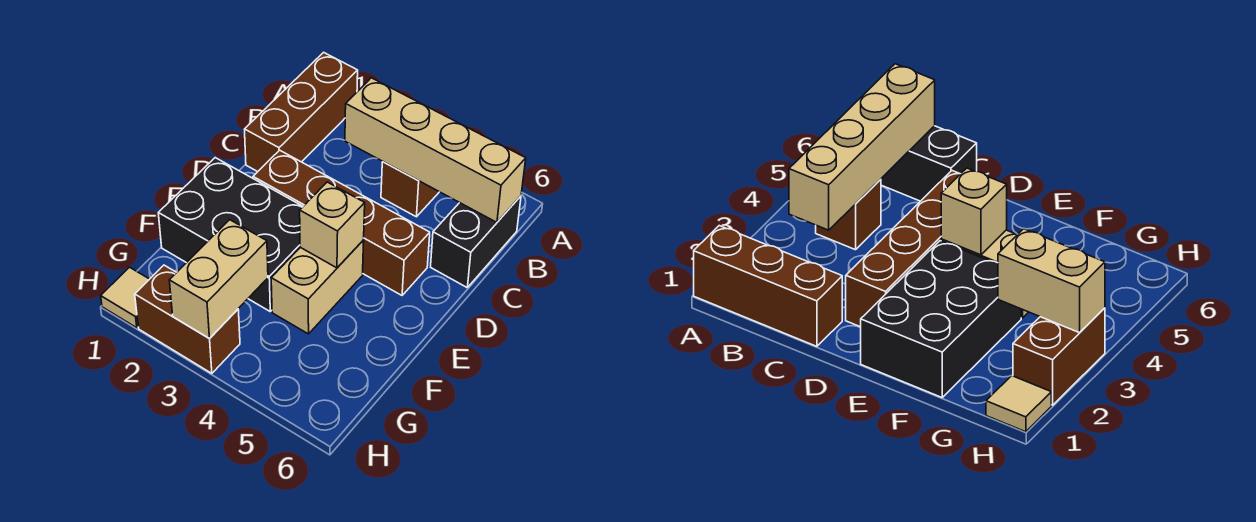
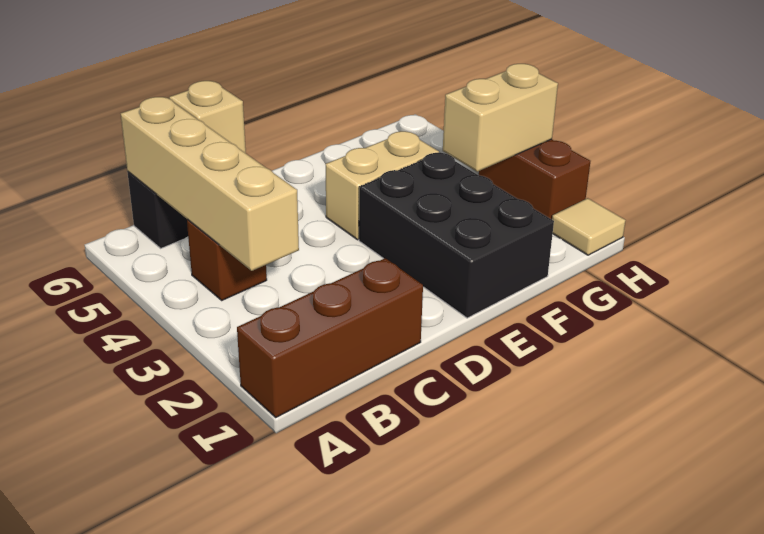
brown brick D2:D5 level 1 -> none
tan brick E4 level 2 -> tan brick C6 level 2

